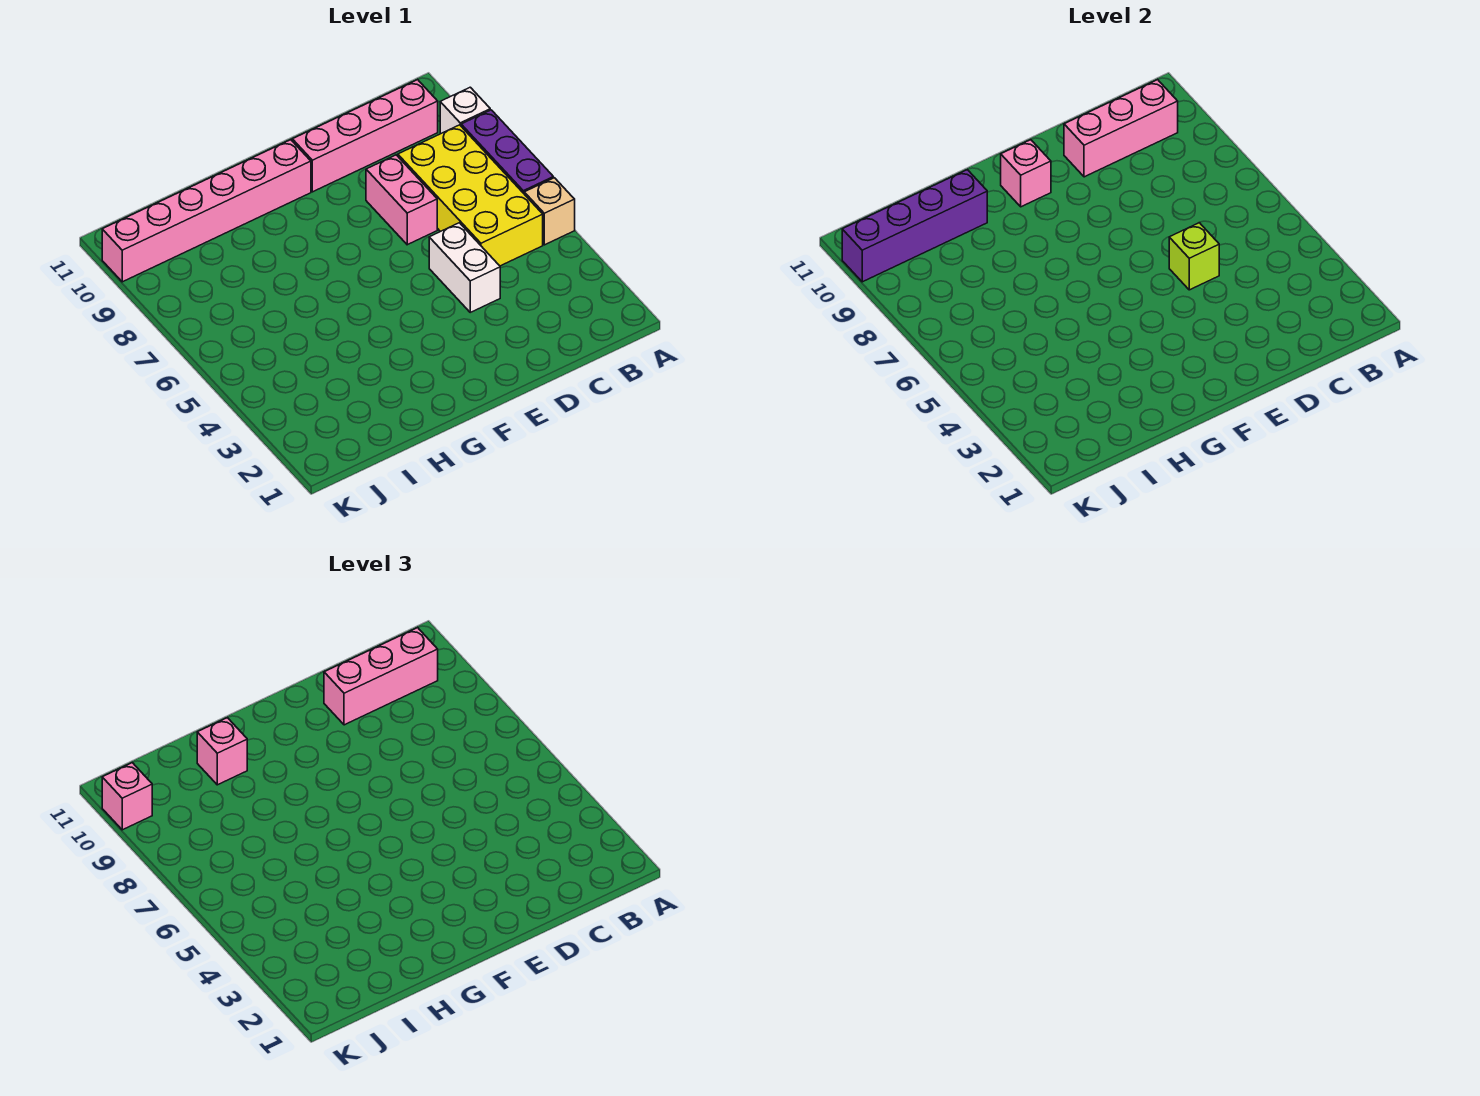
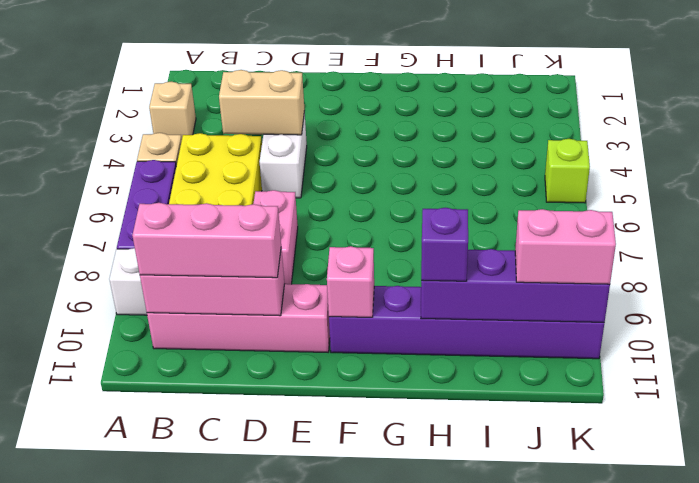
none -> tan brick A3 level 1
none -> tan brick C4:D4 level 2
lime brick D5 level 2 -> lime brick K5 level 1
pink brick F10:K10 level 1 -> purple brick F10:K10 level 1
pink brick H10 level 3 -> purple brick H10 level 3
pink brick K10 level 3 -> pink brick J10:K10 level 3

